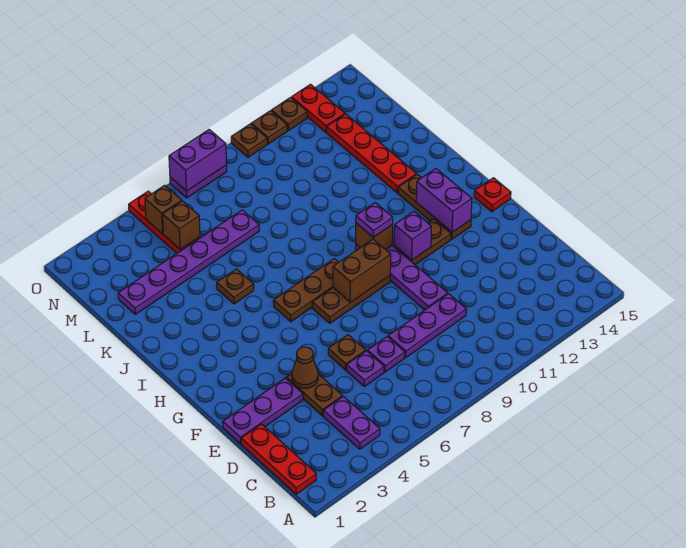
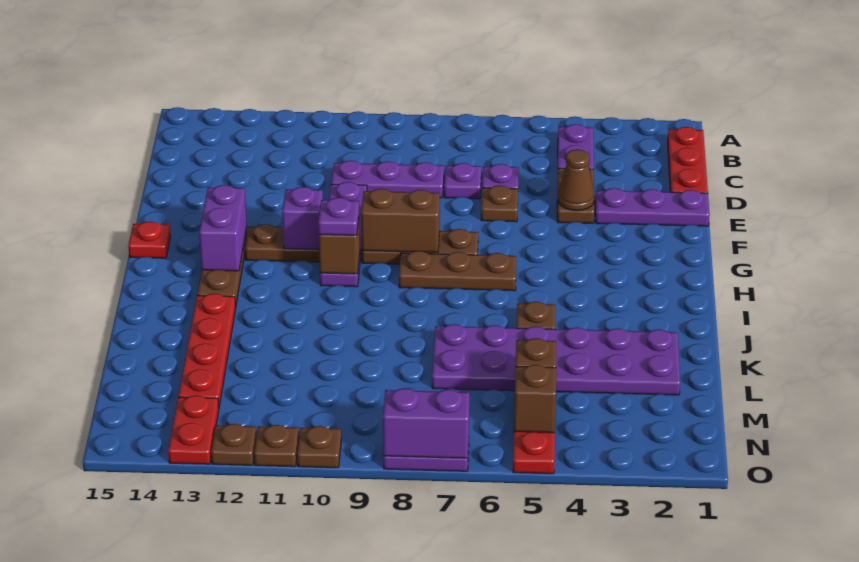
purple plate L2:L7 level 1 -> purple plate K2:L7 level 1

